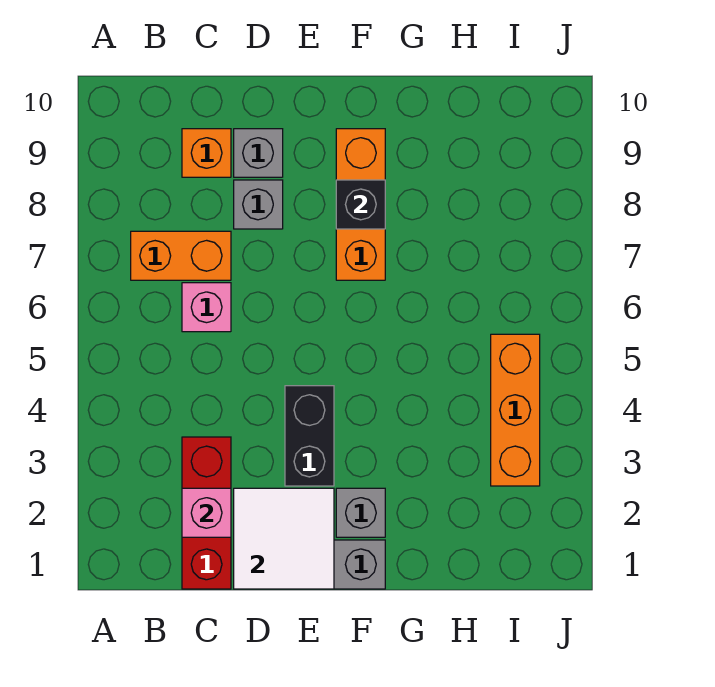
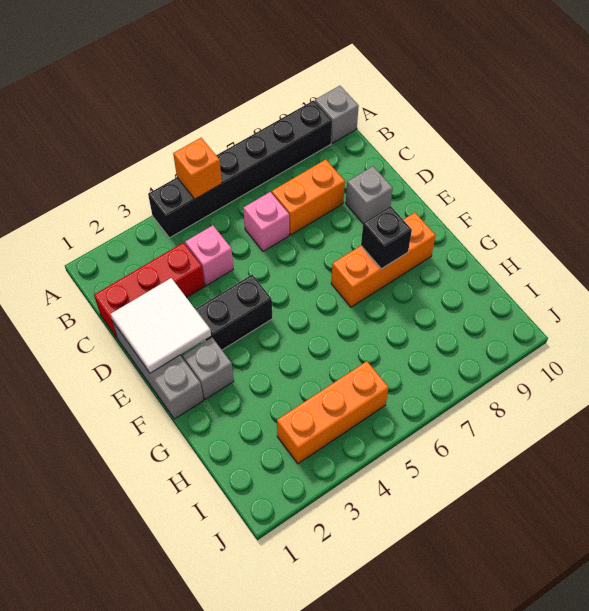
none -> black brick A4:A9 level 1
orange brick B7:C7 level 1 -> orange brick C7:C8 level 1
pink brick C2 level 2 -> pink brick C4 level 1
orange brick C9 level 1 -> orange brick A5 level 2
grey brick D8 level 1 -> grey brick A10 level 1

